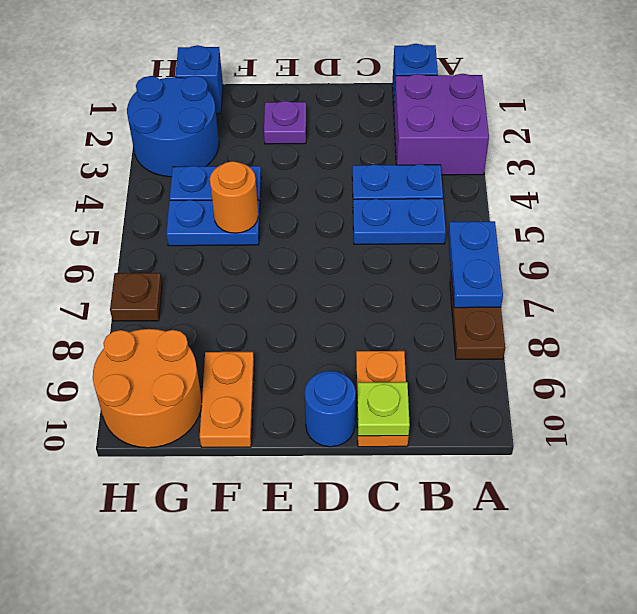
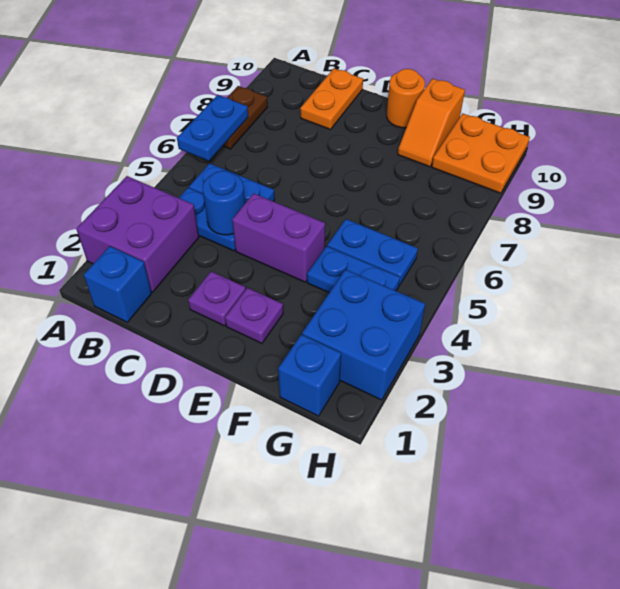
lime plate C10 level 2 -> none
none -> purple plate D2 level 1
none -> purple brick D4:E4 level 1
blue round brick D10 level 1 -> blue round brick C4 level 2
orange round brick F5 level 2 -> orange round brick E10 level 1
orange plate F9:F10 level 1 -> orange slope F9:F10 level 1 top 10
blue round brick G2:H3 level 1 -> blue brick G2:H3 level 1
orange round brick G9:H10 level 1 -> orange plate G9:H10 level 1
brown plate H7 level 1 -> none

